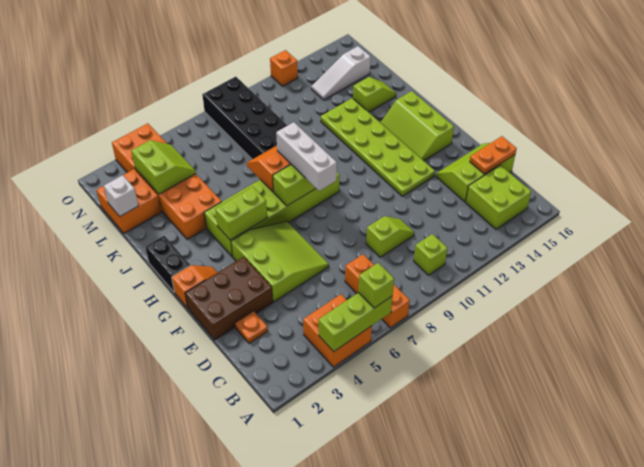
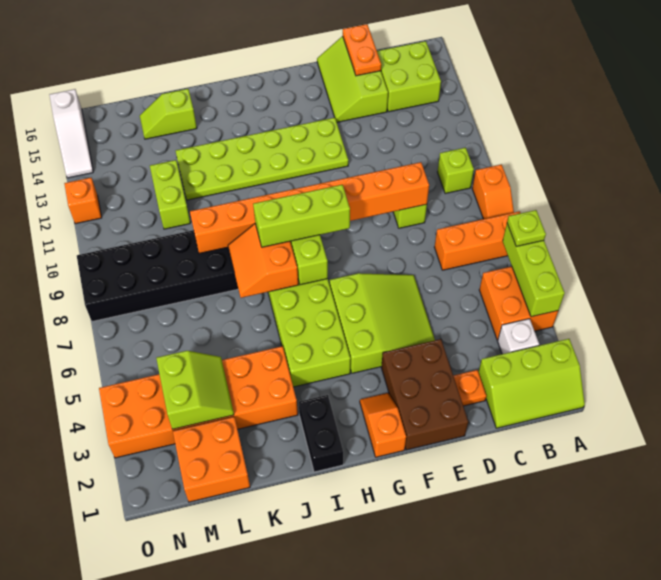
lime brick A6 level 3 -> lime plate A6 level 3
none -> orange slope A8:A9 level 1 top 9
none -> orange brick D9:K9 level 2
lime slope E4:G6 level 1 top 4 -> lime slope E4:G6 level 1 top G
white brick G8:I8 level 3 -> lime brick G8:I8 level 3
lime slope G14:I15 level 1 top 15 -> lime slope A1:C2 level 1 top 2
black brick H1:I1 level 1 -> black brick I1:I2 level 1
lime brick H4:H5 level 2 -> lime brick L11:L12 level 1
lime slope K14:K15 level 1 top 14 -> lime slope K15:L15 level 1 top K
white brick L1 level 2 -> white brick B3 level 1
lime slope L3:M4 level 2 top 3 -> lime slope L3:M4 level 2 top M
white slope M13:M15 level 1 top 15 -> white slope O14:O16 level 1 top 16

